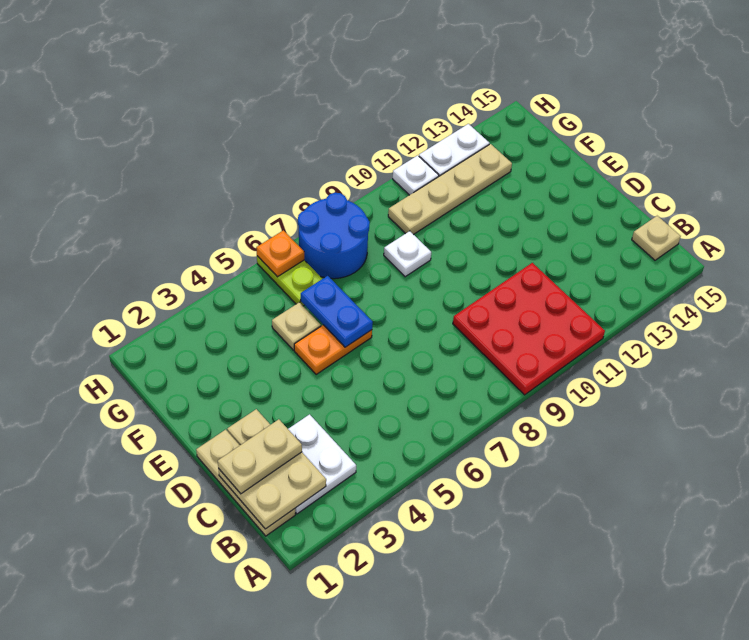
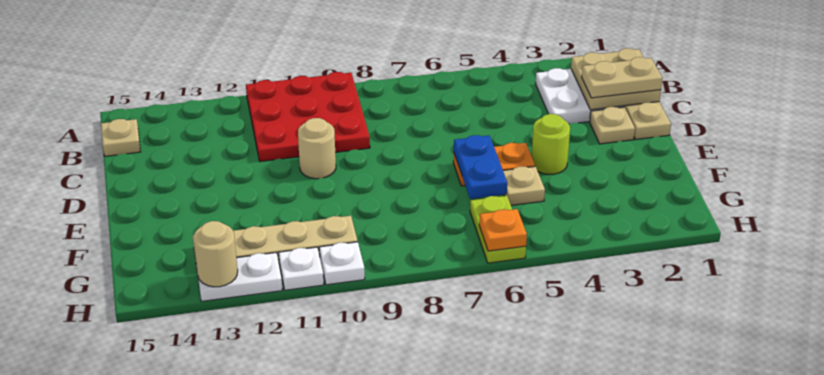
none -> tan round brick D10 level 1
none -> lime round brick E4 level 1
white plate F9 level 1 -> white plate H10 level 1
blue round brick G7:H8 level 1 -> none
none -> tan round brick H13 level 2

